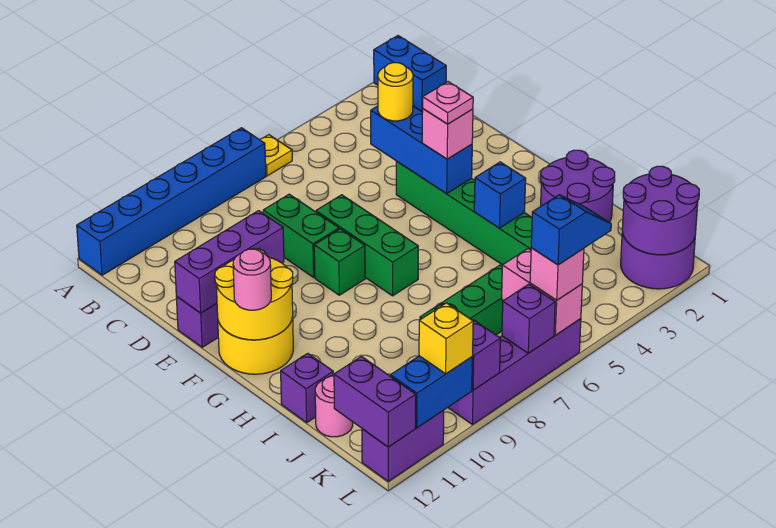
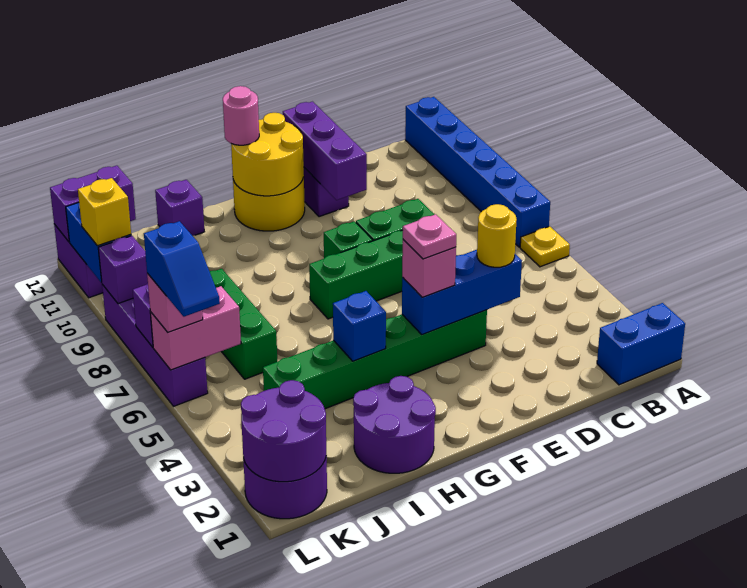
pink round brick J12 level 1 -> none

